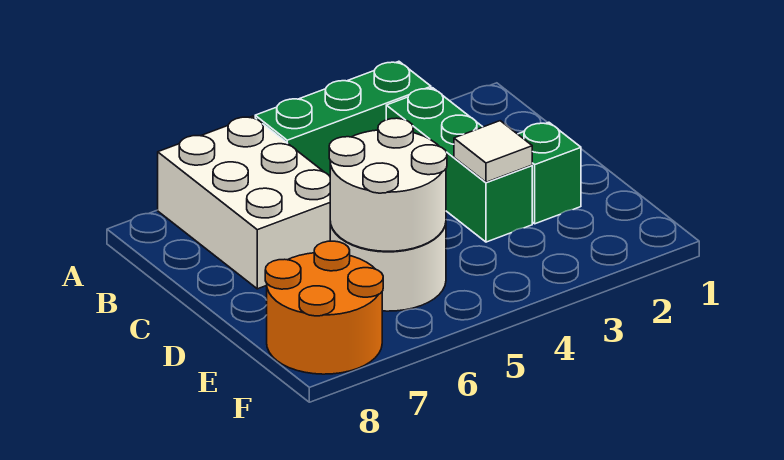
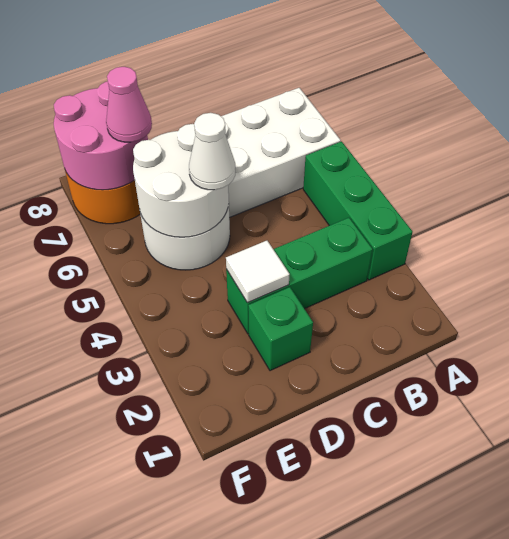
none -> white cone D5 level 3
none -> pink round brick E7:F8 level 2
none -> pink cone E7 level 3

